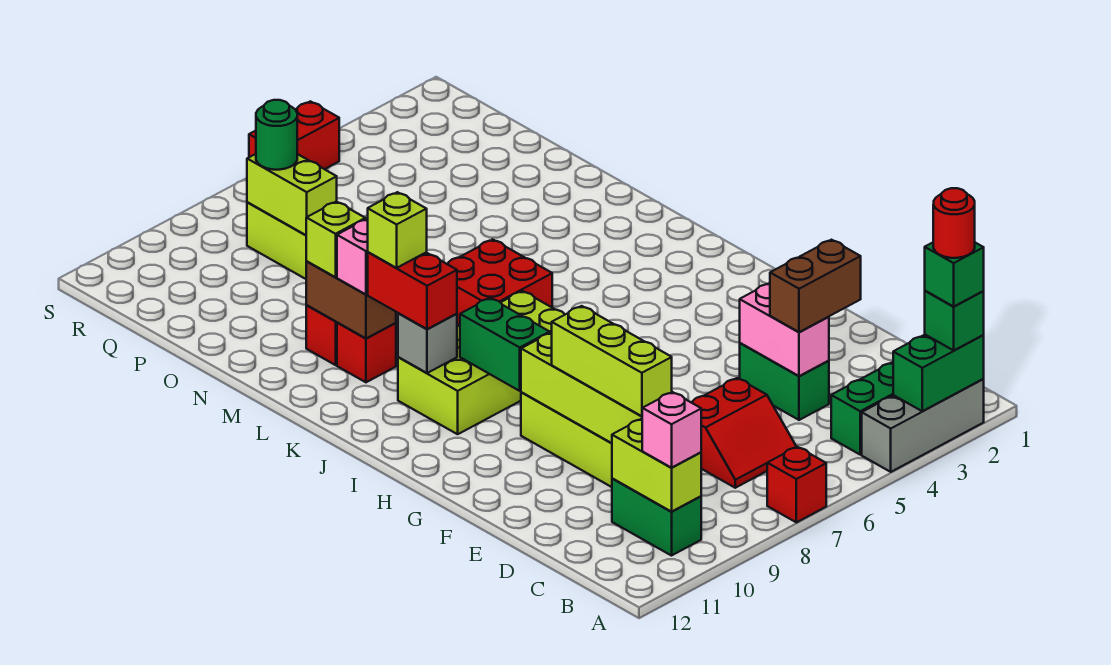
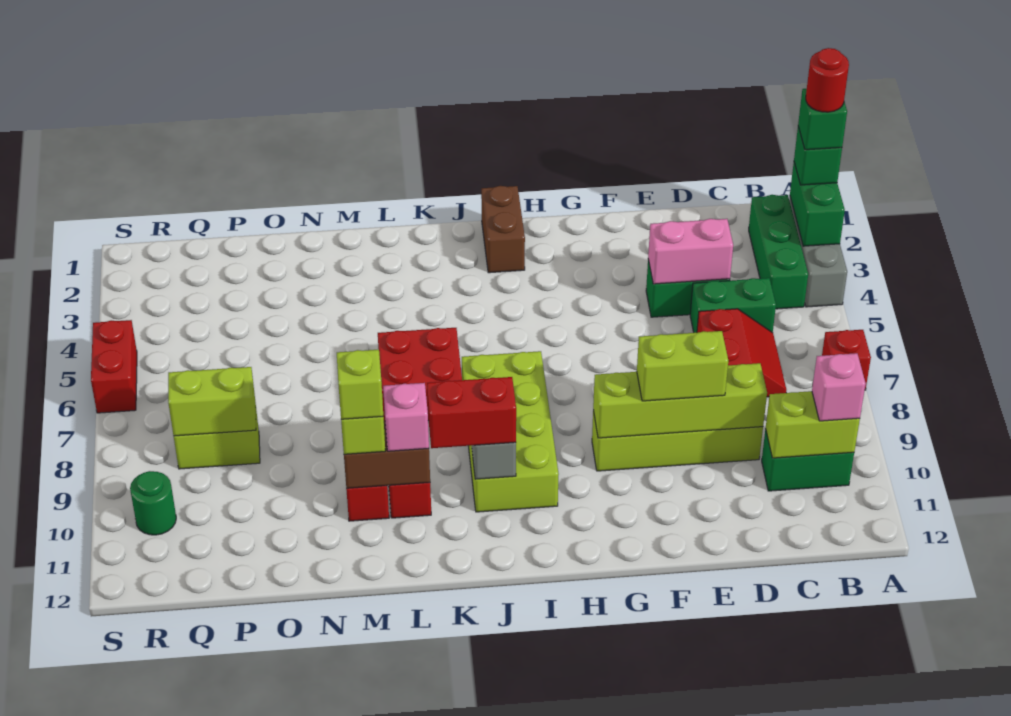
brown brick D3:D4 level 3 -> brown brick I1:I2 level 1
lime brick D9:F9 level 3 -> lime brick E9:F9 level 3
green brick H9:I9 level 2 -> green brick C5:D5 level 1
lime brick K10 level 4 -> lime brick M10 level 4
green round brick Q8 level 3 -> green round brick R10 level 1

